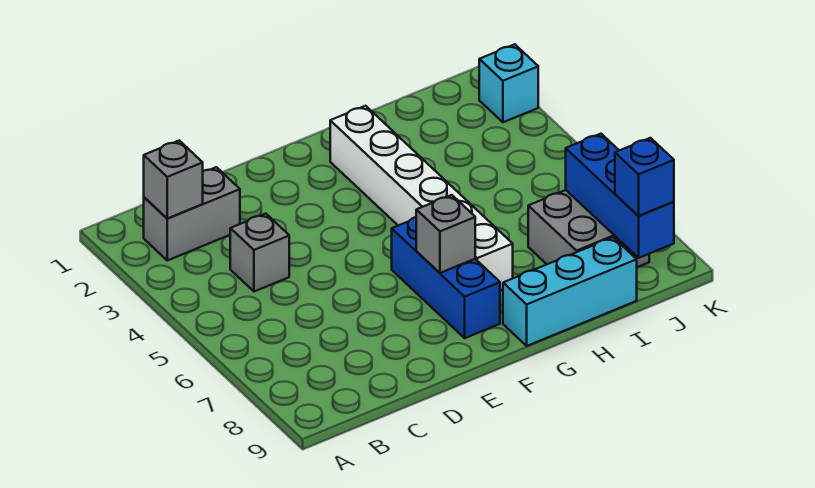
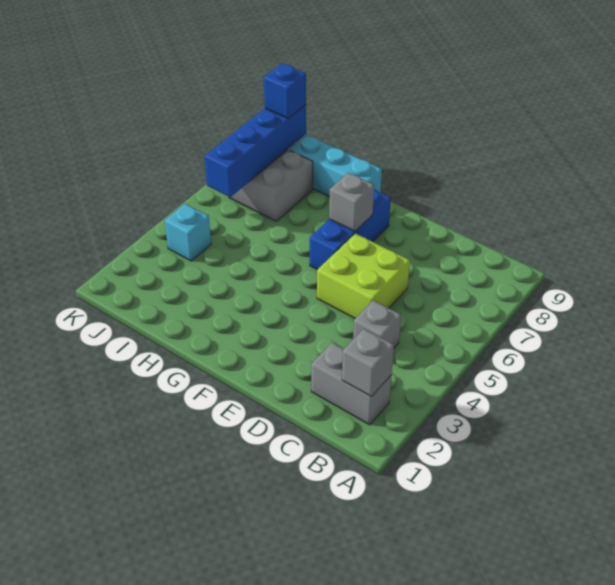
none -> lime brick D5:E6 level 1
white brick G2:G7 level 1 -> none
blue brick J7:J9 level 2 -> blue brick J6:J9 level 2
cyan brick K2 level 1 -> cyan brick J4 level 1

